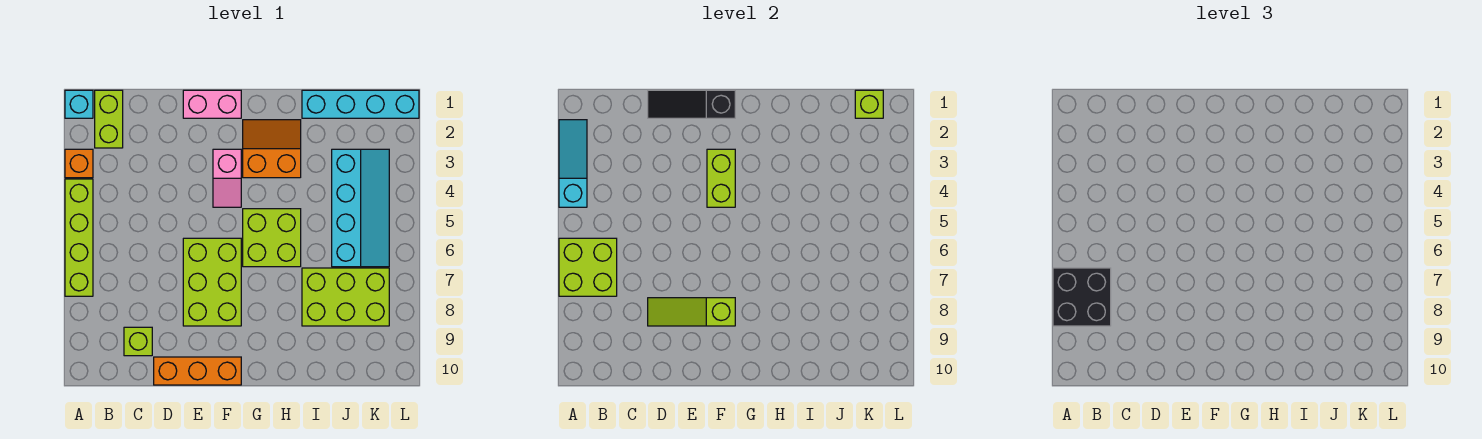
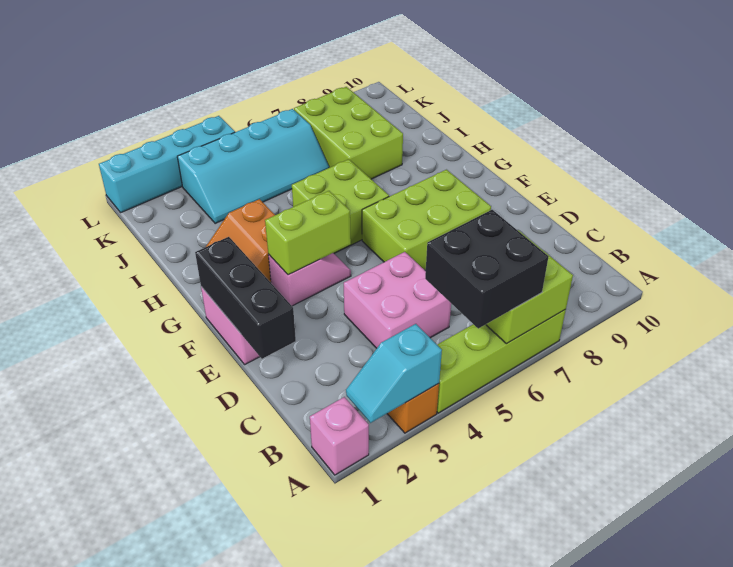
cyan brick A1 level 1 -> pink brick A1 level 1
cyan slope A2:A4 level 2 top 4 -> cyan slope A2:A3 level 2 top 3
black brick A7:B8 level 3 -> black brick A5:B6 level 3
lime brick B1:B2 level 1 -> none
none -> pink brick C4:D5 level 1
lime brick C9 level 1 -> none
black slope D1:F1 level 2 top F -> black brick D1:F1 level 2
lime slope D8:F8 level 2 top F -> none
orange brick D10:F10 level 1 -> none
cyan brick I1:L1 level 1 -> cyan brick L1:L4 level 1
cyan slope J3:K6 level 1 top J -> cyan slope J3:K6 level 1 top K
lime brick K1 level 2 -> none

